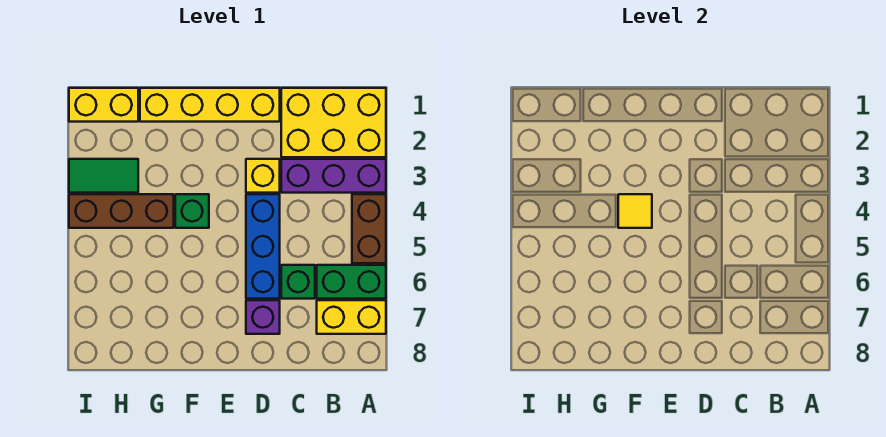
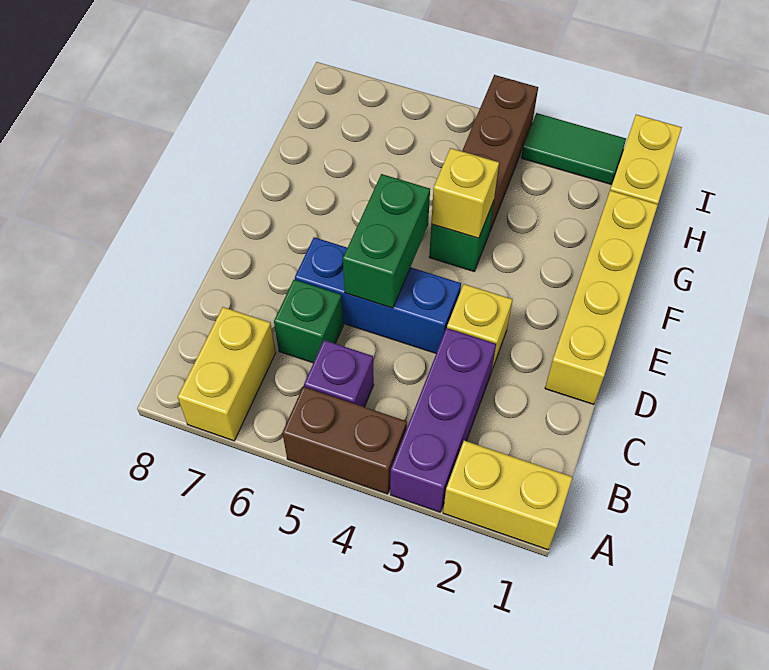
yellow brick A1:C2 level 1 -> yellow brick A1:A2 level 1
green brick A6:B6 level 1 -> green brick D5:E5 level 2
purple brick D7 level 1 -> purple brick B5 level 1
yellow tile F4 level 2 -> yellow brick F4 level 2
green tile H3:I3 level 1 -> green tile I2:I3 level 1

